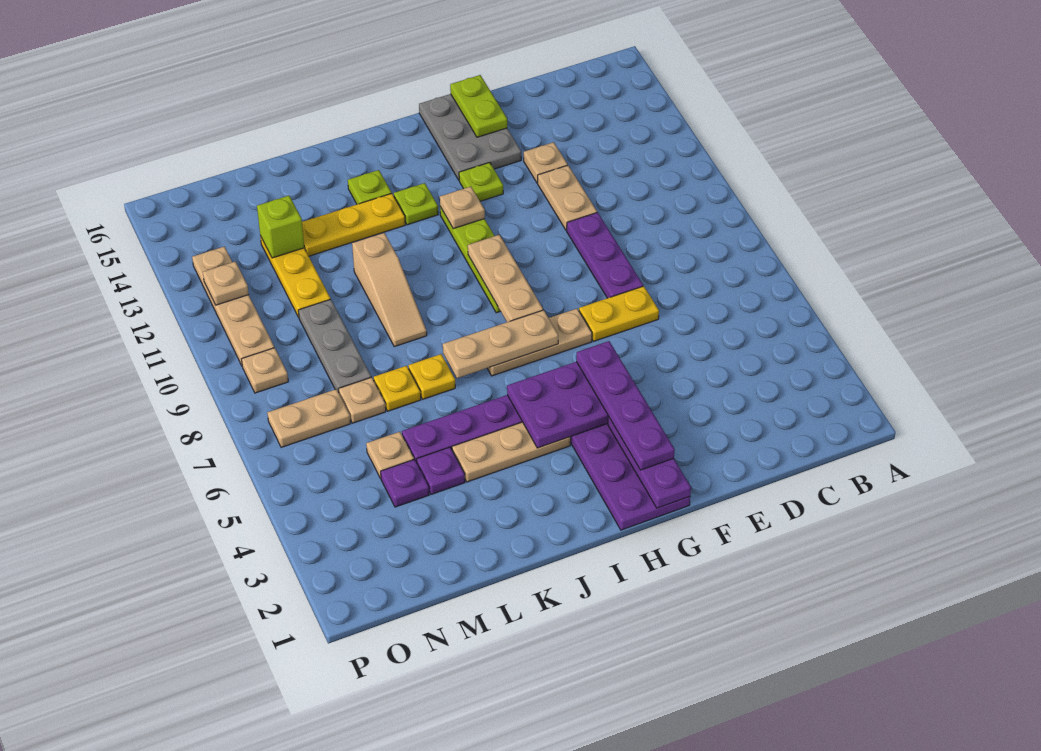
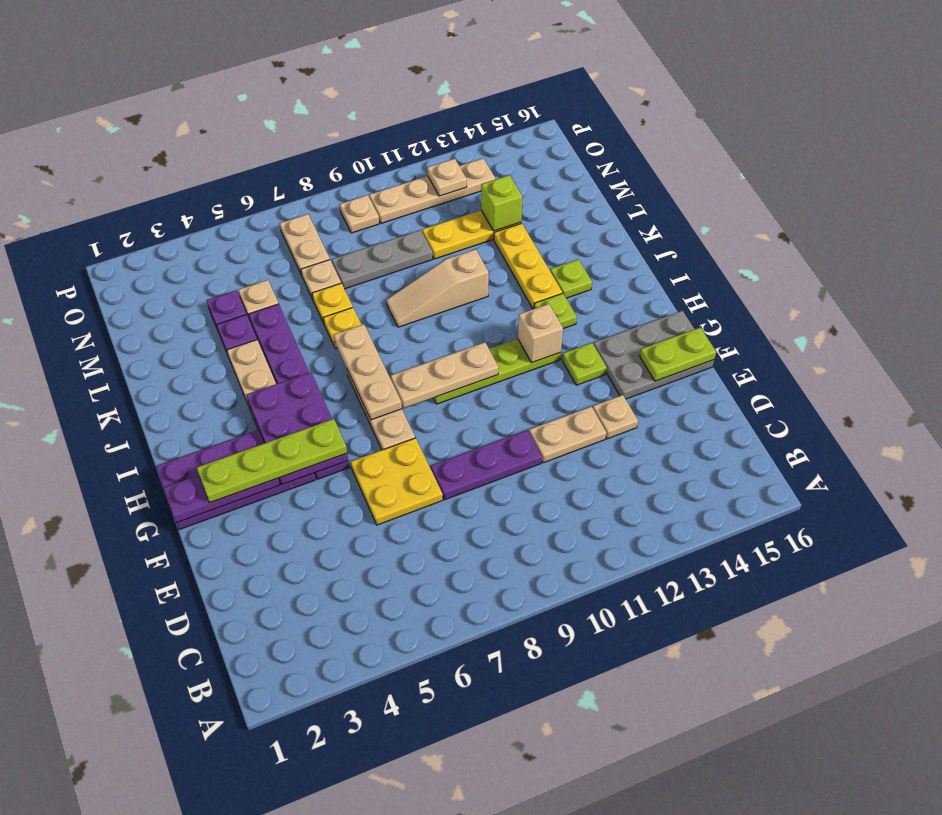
yellow plate E7:F7 level 1 -> yellow plate E6:F7 level 1
purple plate G2:G5 level 3 -> lime plate G2:G5 level 3
tan plate H12 level 2 -> tan brick H12 level 2

